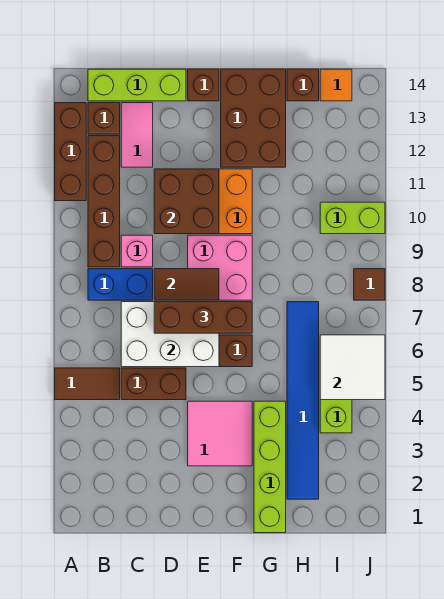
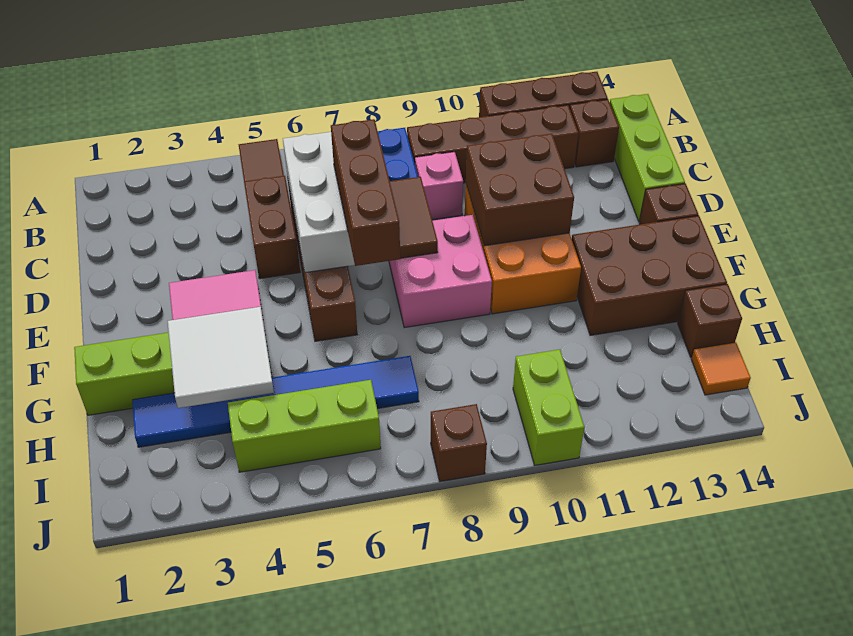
pink tile C12:C13 level 1 -> none
white tile I5:J6 level 2 -> white tile G3:H4 level 2
brown tile J8 level 1 -> brown brick J8 level 1

